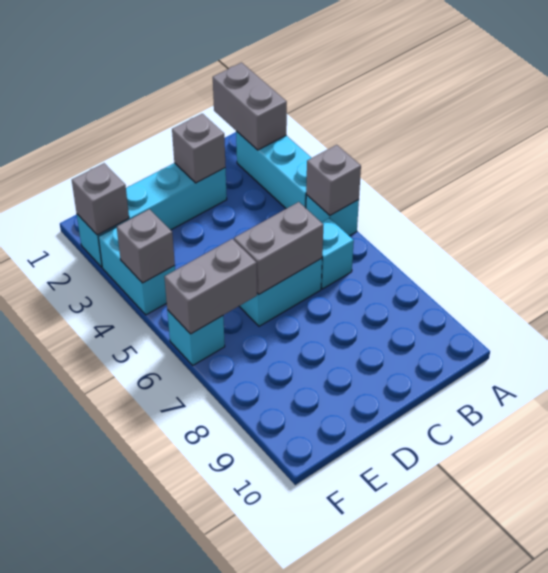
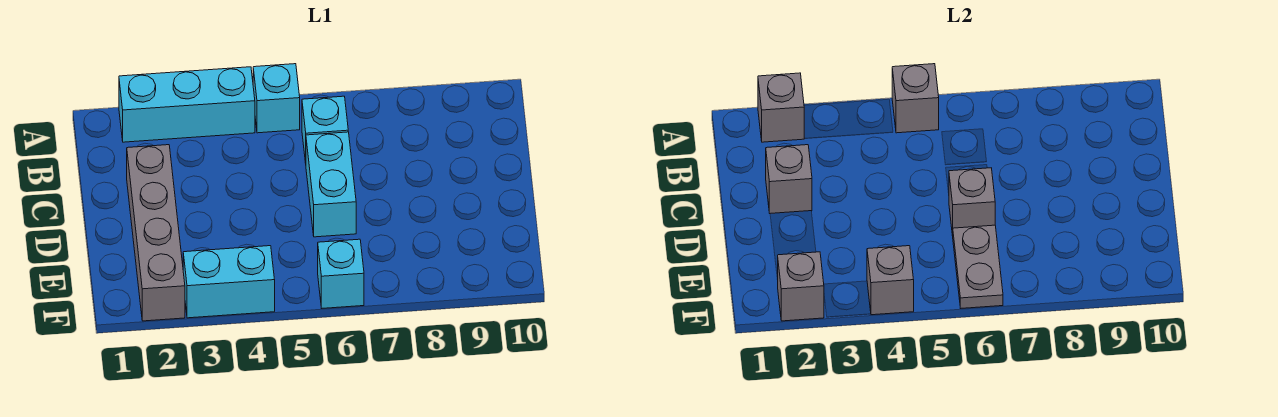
grey brick A1:A2 level 2 -> grey brick A2 level 2
cyan brick C2:F2 level 1 -> grey brick C2:F2 level 1
grey brick C6:D6 level 2 -> grey brick D6 level 2
grey brick E6:F6 level 2 -> grey plate E6:F6 level 2

